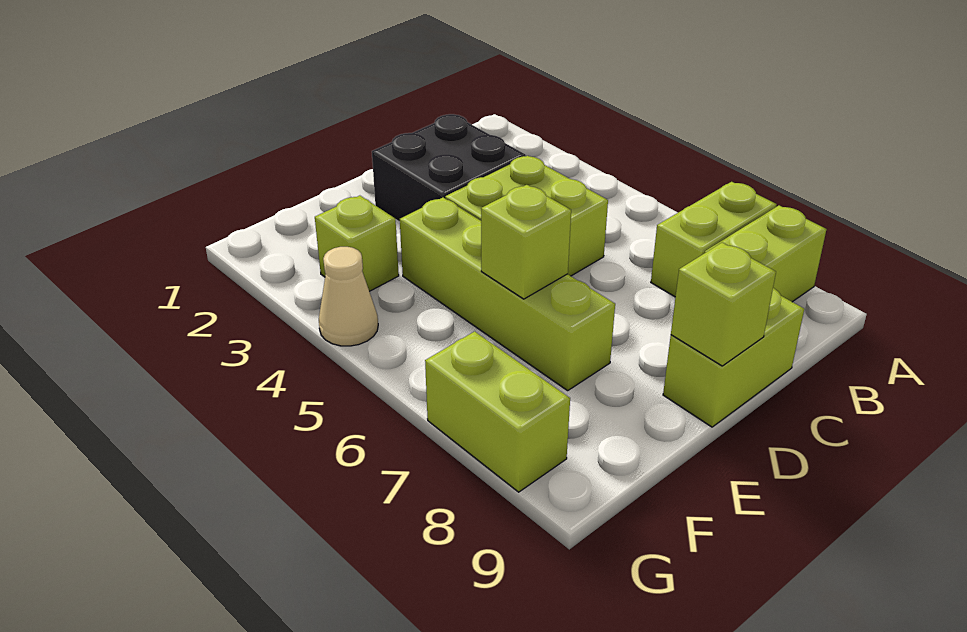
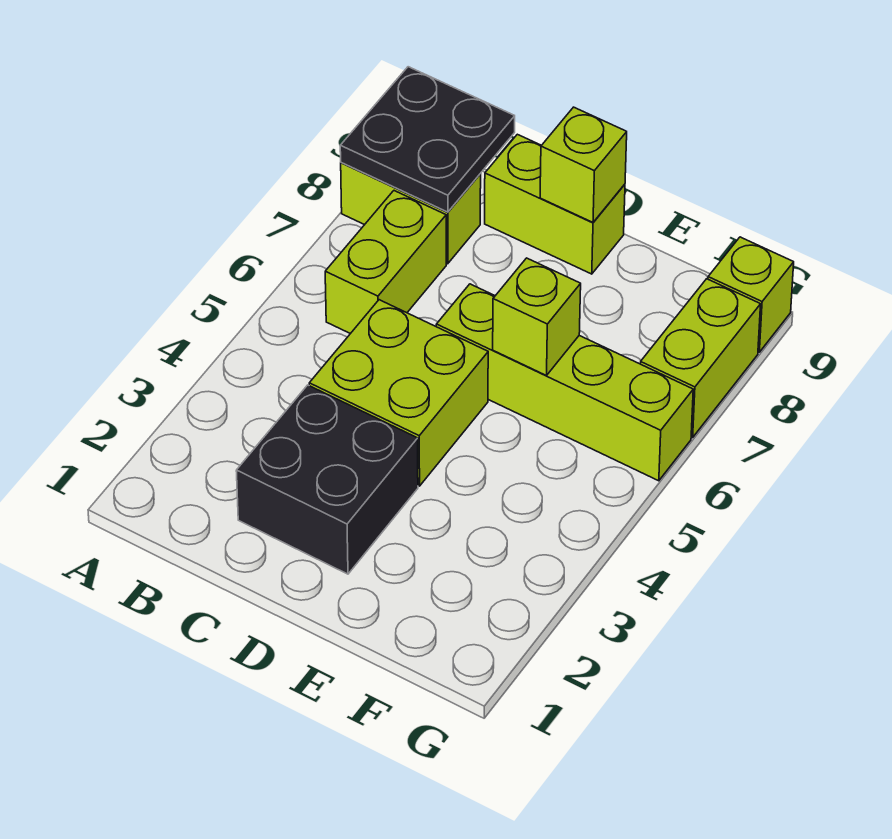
lime brick A7:B7 level 1 -> lime brick B6:B7 level 1
none -> black plate A8:B9 level 2
lime brick E4:E7 level 1 -> lime brick D6:G6 level 1
lime brick F3 level 1 -> lime brick G9 level 1
tan cone G4 level 1 -> none

